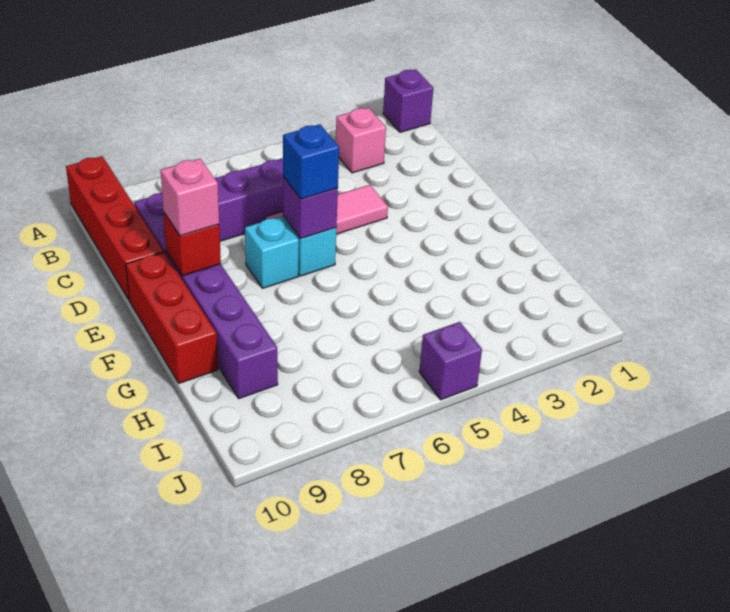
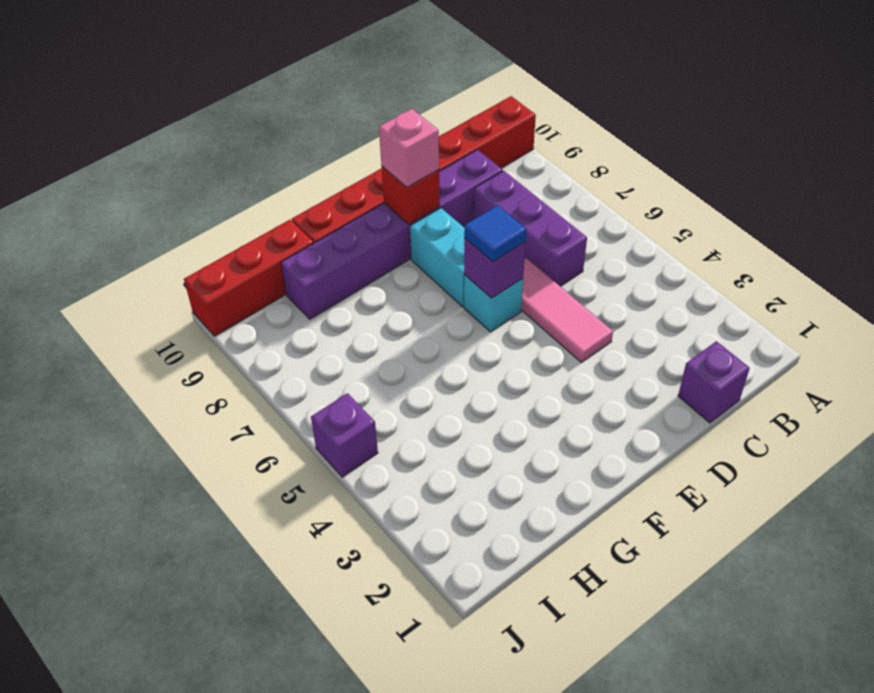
purple brick A1 level 1 -> purple brick C1 level 1
pink brick B3 level 1 -> none
blue brick E6 level 3 -> blue tile E6 level 3
cyan brick E7 level 1 -> cyan brick E7:E8 level 1
none -> red brick H10:J10 level 1

